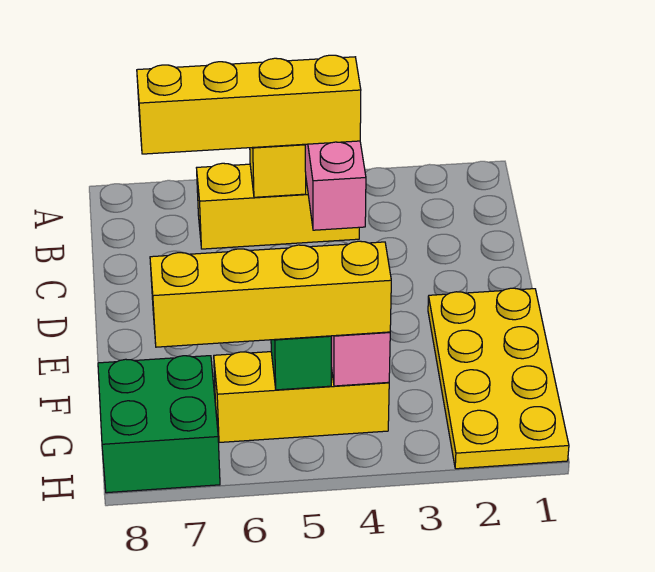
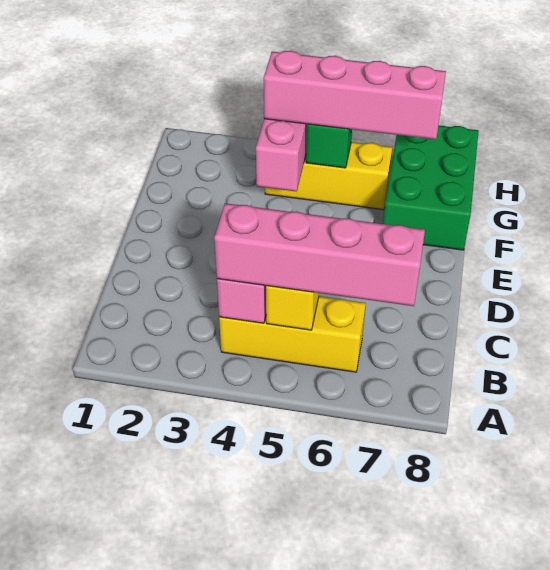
yellow brick B4:B7 level 3 -> pink brick B4:B7 level 3
yellow plate E1:H2 level 1 -> none
yellow brick G4:G7 level 3 -> pink brick G4:G7 level 3
green brick G7:H8 level 1 -> green brick F7:H8 level 1

